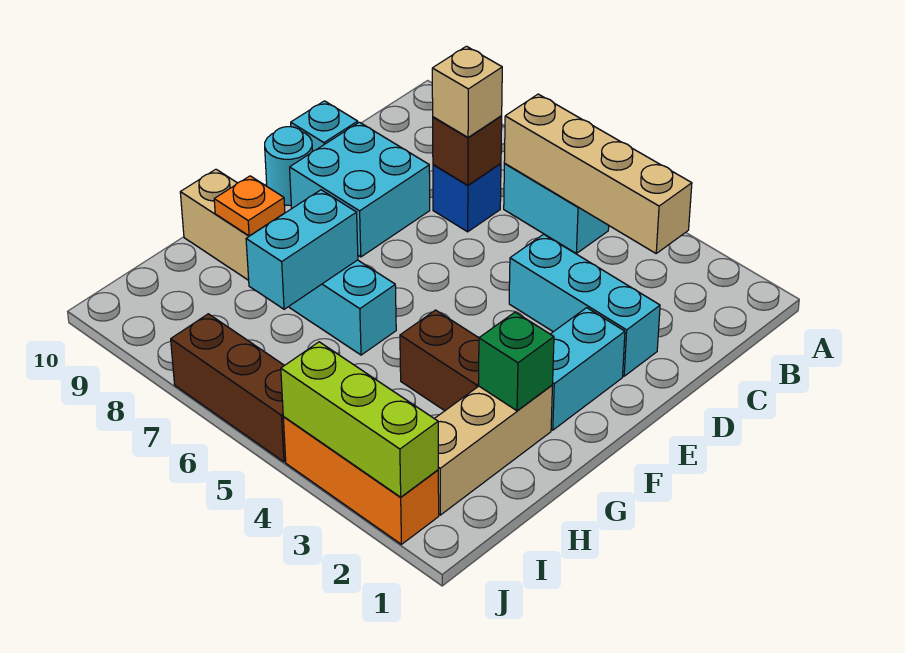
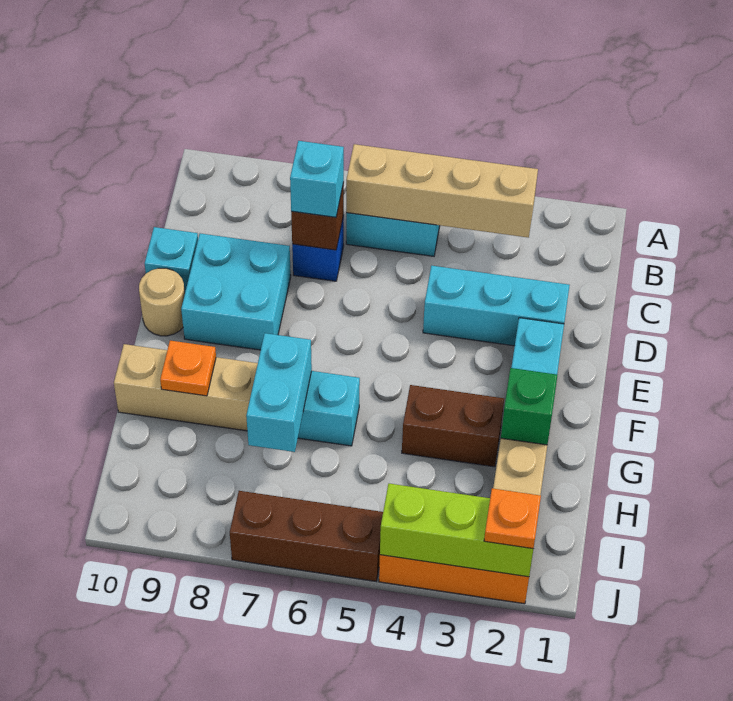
tan brick C7 level 3 -> cyan brick C7 level 3
cyan round brick E10 level 1 -> tan round brick E10 level 1
none -> orange plate J2 level 3

